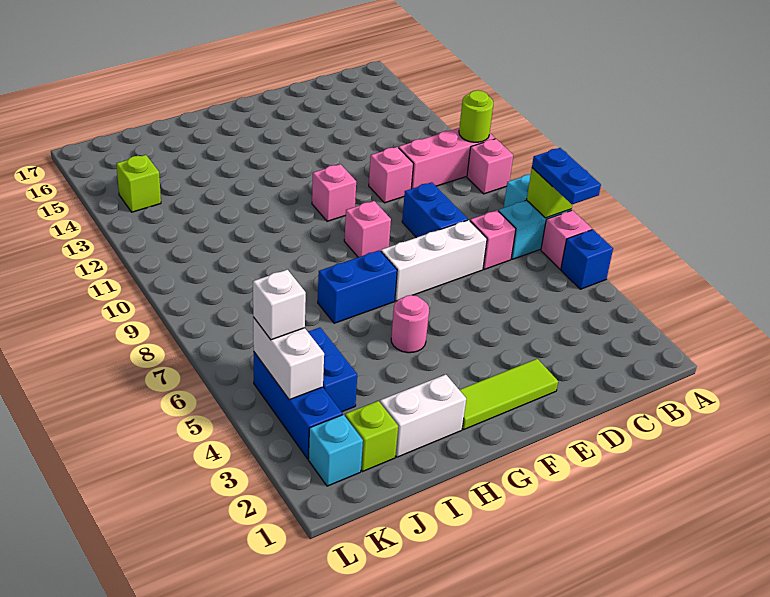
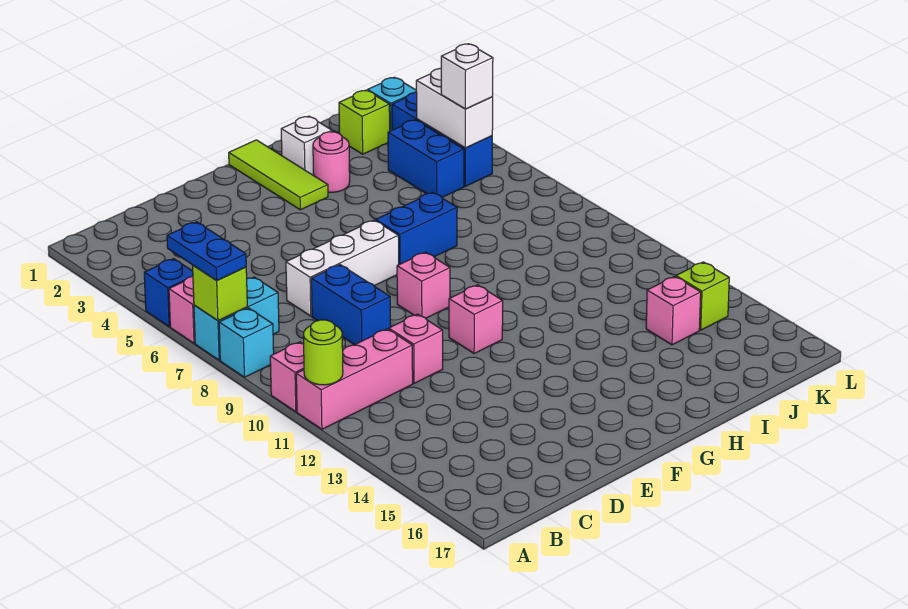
pink brick C7 level 1 -> pink brick J14 level 1
lime tile E2:G2 level 1 -> lime tile G1:G3 level 1
pink round brick G5 level 1 -> pink round brick H3 level 1
white brick H2:I2 level 1 -> white brick H2 level 1

